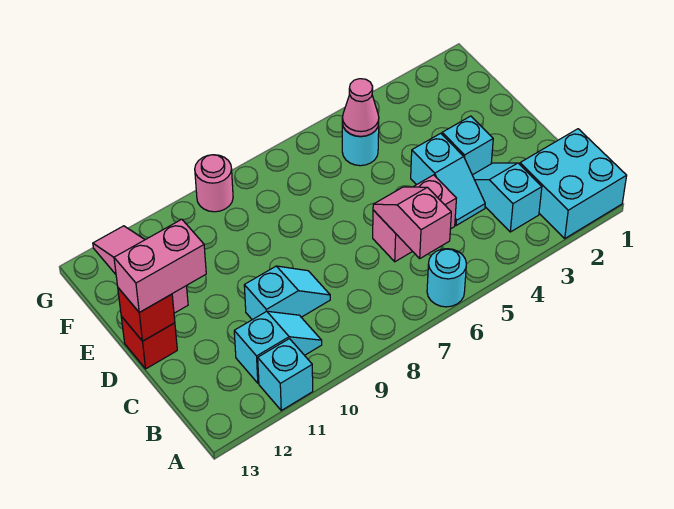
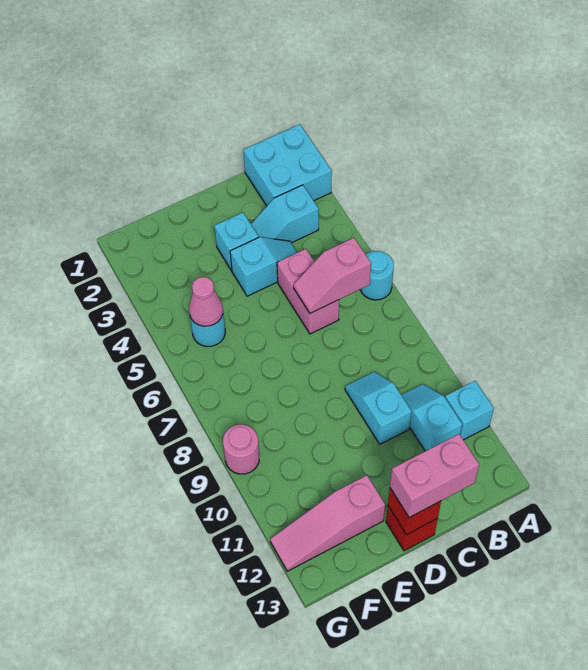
pink brick D12:D13 level 3 -> pink brick C13:D13 level 3

